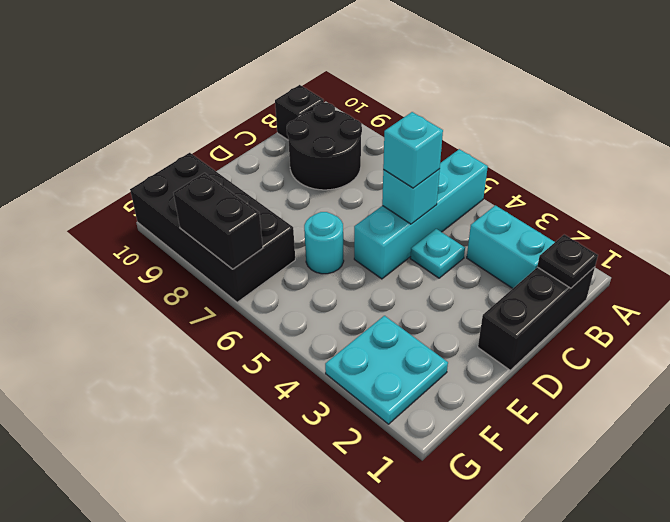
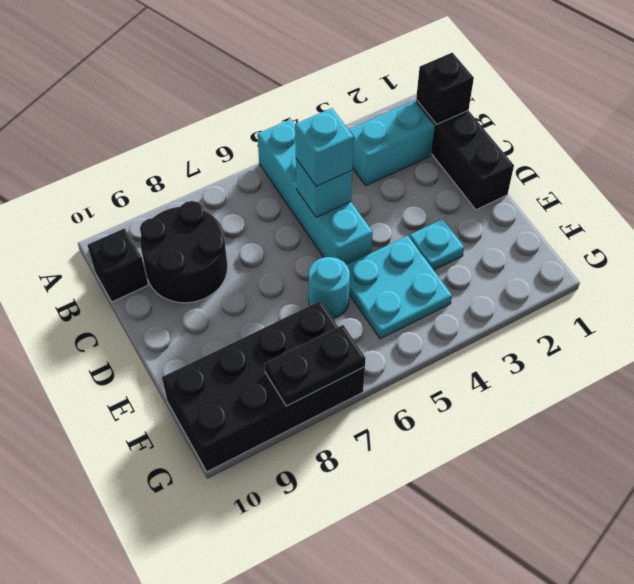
black plate B1 level 2 -> black brick B1 level 2
cyan plate C4 level 1 -> cyan plate E3 level 1
cyan plate F2:G3 level 1 -> cyan plate E4:F5 level 1
black brick G7:G8 level 2 -> black plate G7:G8 level 2

